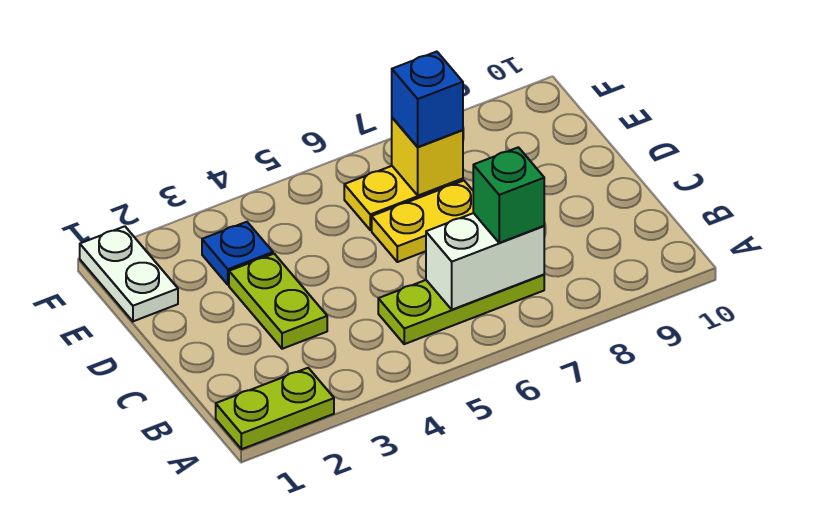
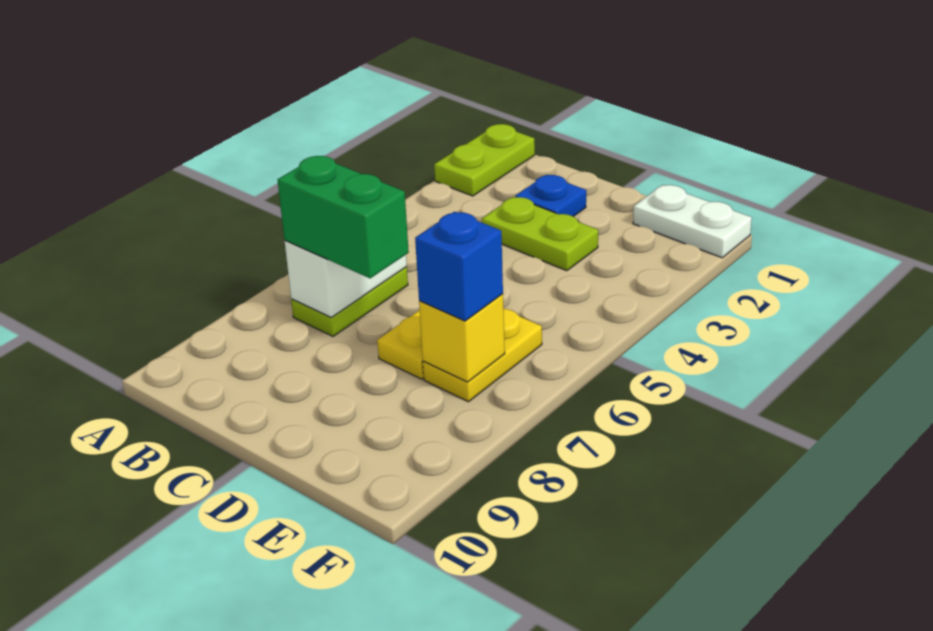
lime plate B5:B7 level 1 -> lime plate B6:B7 level 1
green brick B7 level 3 -> green brick B7:C7 level 3
blue plate E3 level 1 -> blue plate C2 level 1

